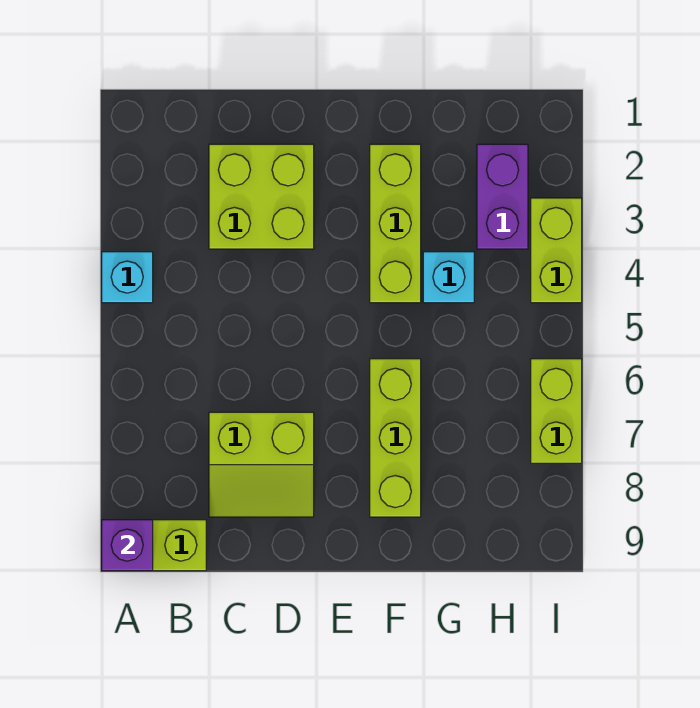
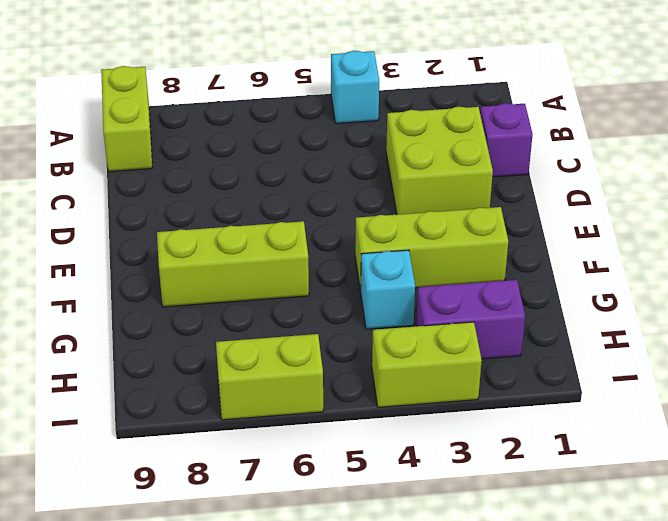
purple brick A9 level 2 -> purple brick C1 level 1
lime slope C7:D8 level 1 top 7 -> none

